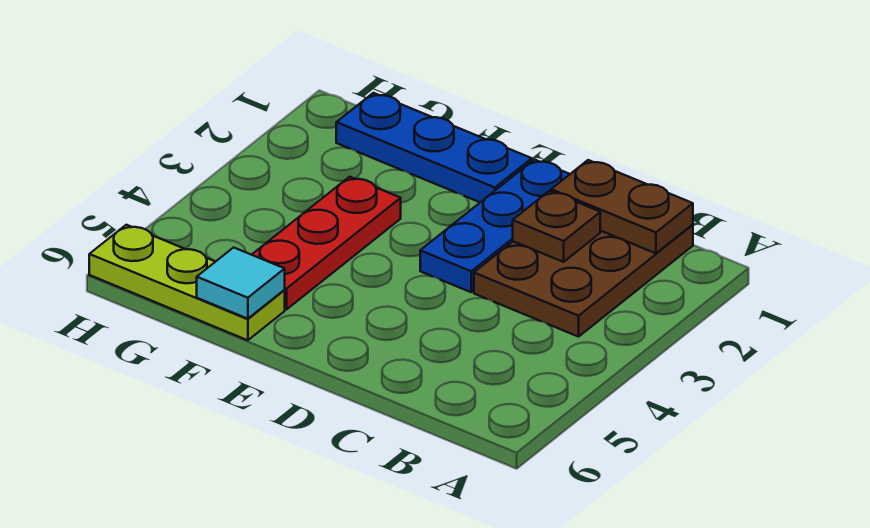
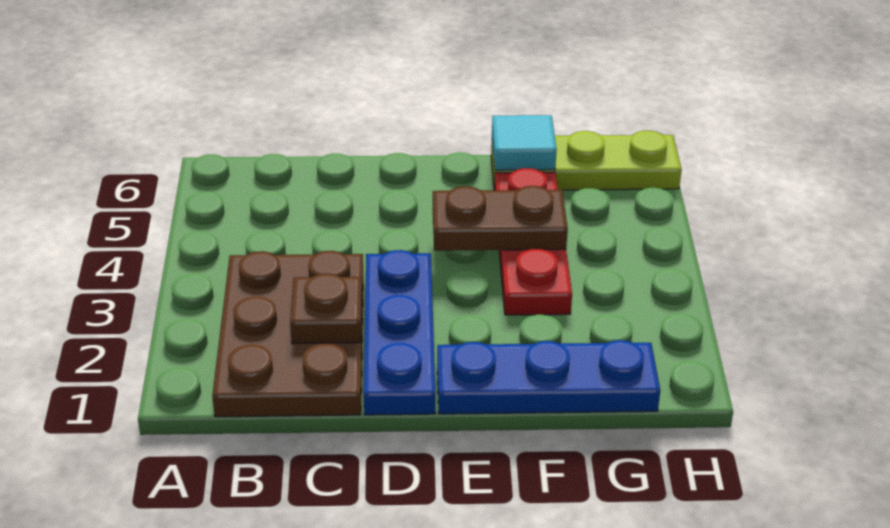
brown plate B1:C1 level 2 -> brown plate E4:F4 level 2

